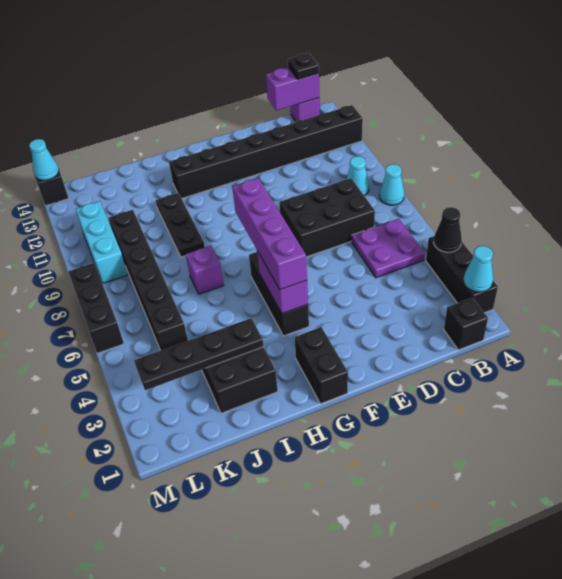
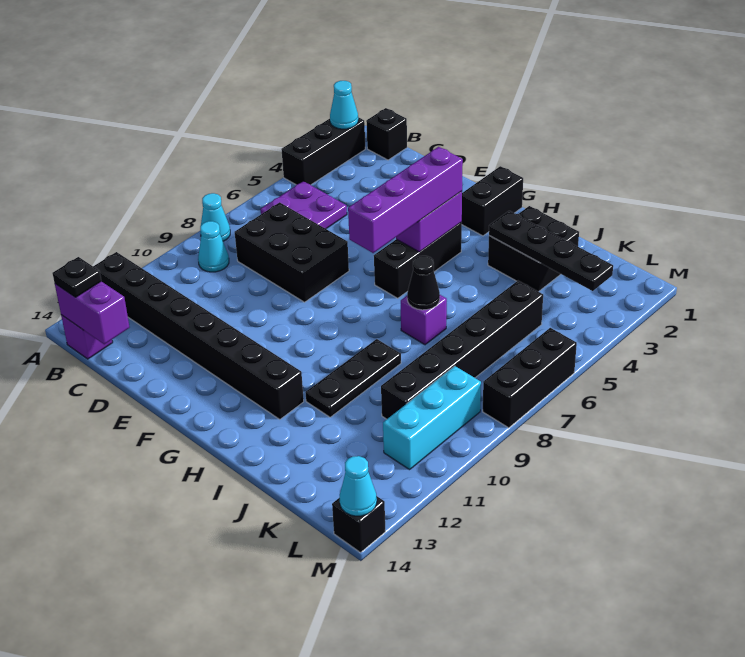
black cone A4 level 2 -> black cone I7 level 2

